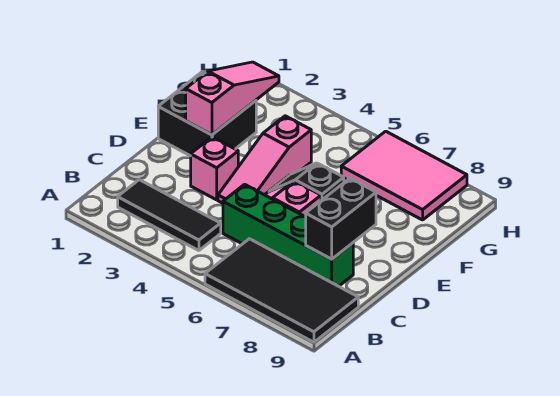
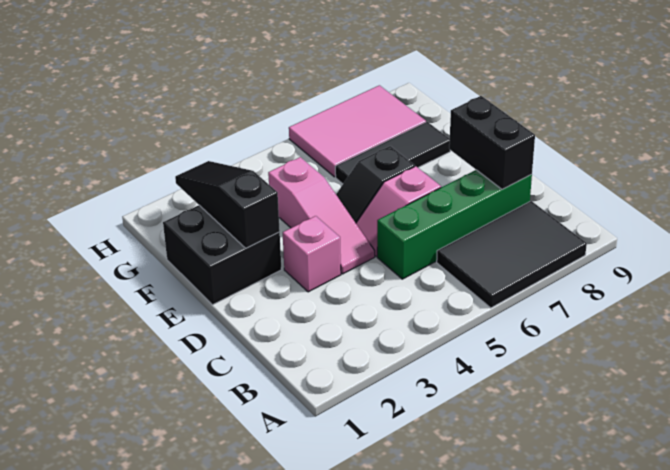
black tile A6:B9 level 1 -> black tile A6:B8 level 1
black tile B2:B4 level 1 -> black tile F6:F8 level 1
pink slope E2:G2 level 2 top E -> black slope E2:G2 level 2 top E

